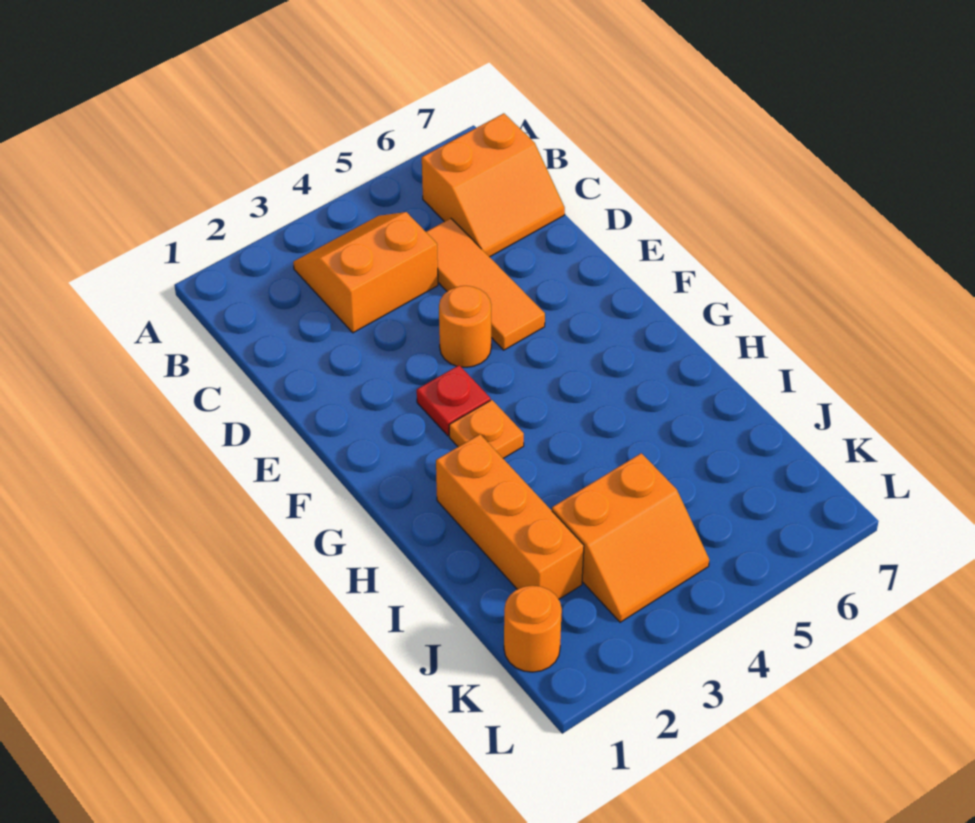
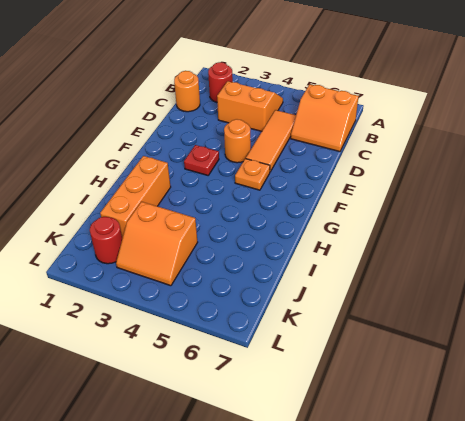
none -> red round brick B2 level 1
orange plate G3 level 1 -> orange plate F5 level 1
orange round brick K1 level 1 -> orange round brick C1 level 1
none -> red round brick K2 level 1

